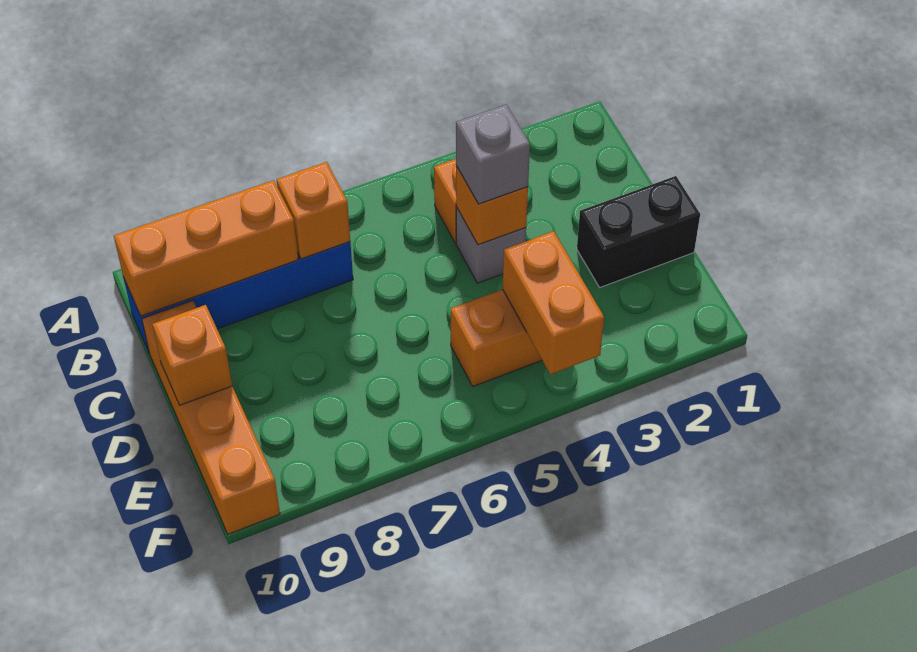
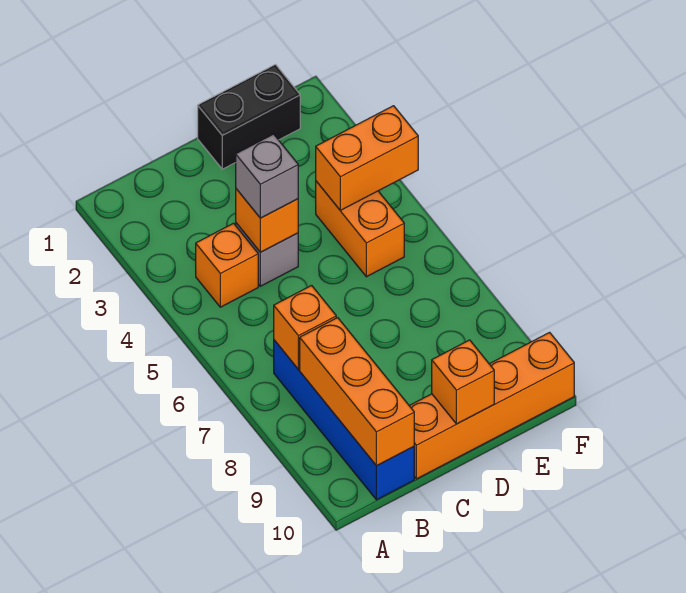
black brick D1:D2 level 1 -> black brick D1:E1 level 1

